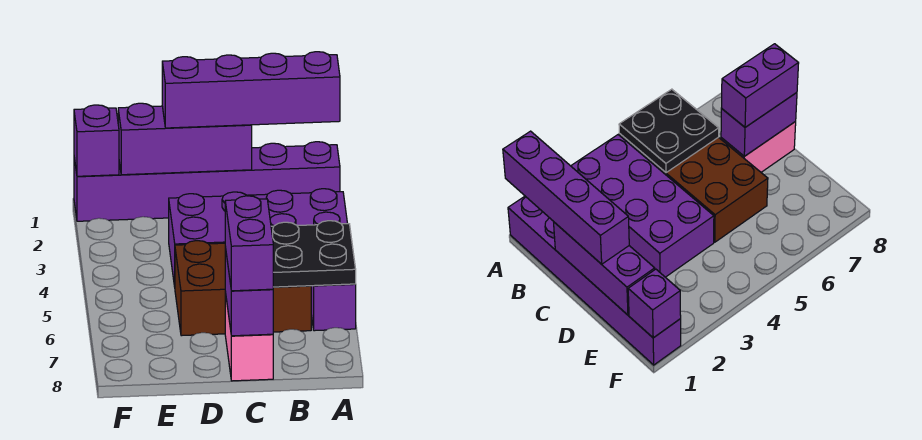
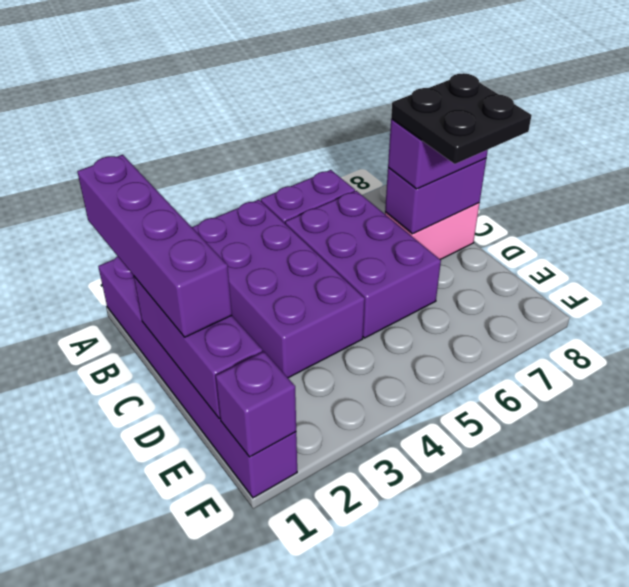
black plate A5:B6 level 2 -> black plate C7:D8 level 4
brown brick B5:D6 level 1 -> purple brick B5:D6 level 1

